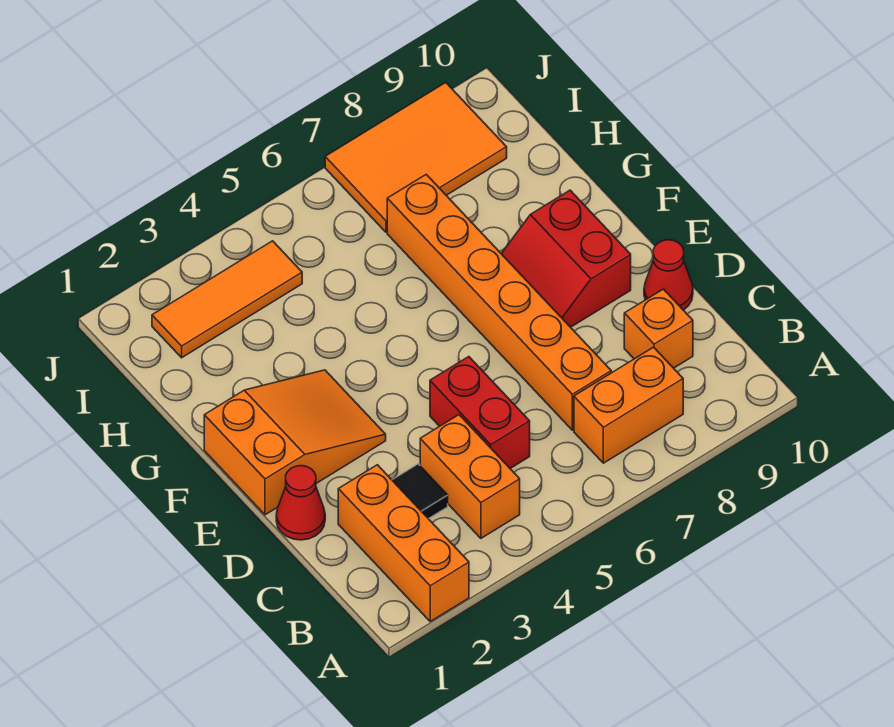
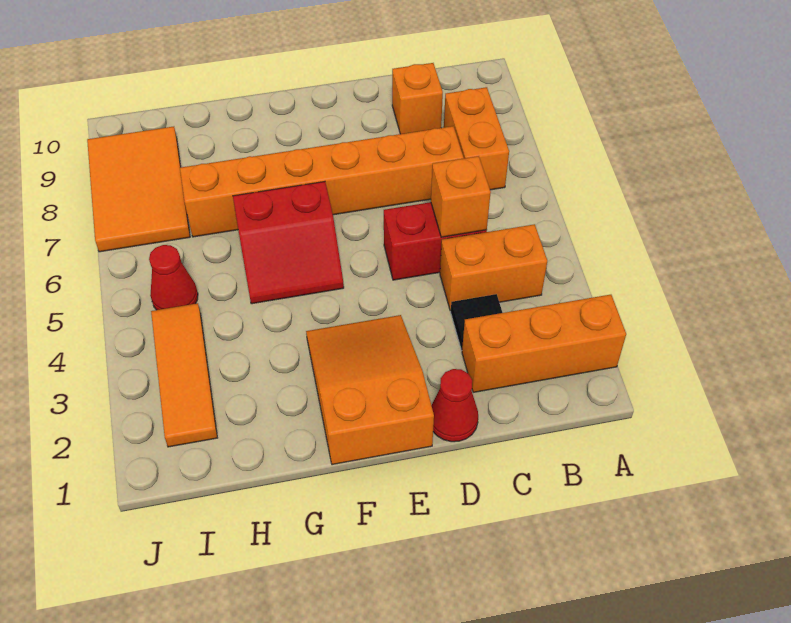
none -> orange brick C5 level 2
red cone D10 level 1 -> red cone I5 level 1
red slope E8:F9 level 1 top 9 -> red slope F5:G6 level 1 top 6

